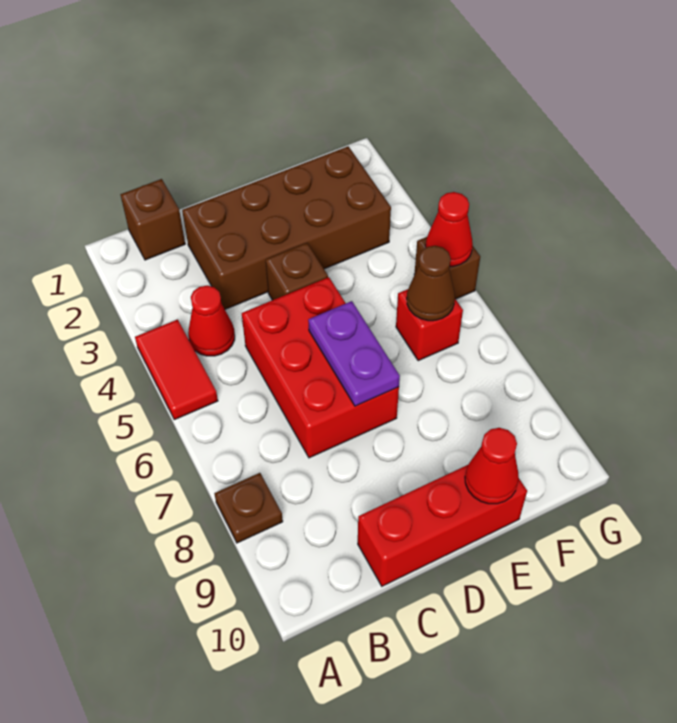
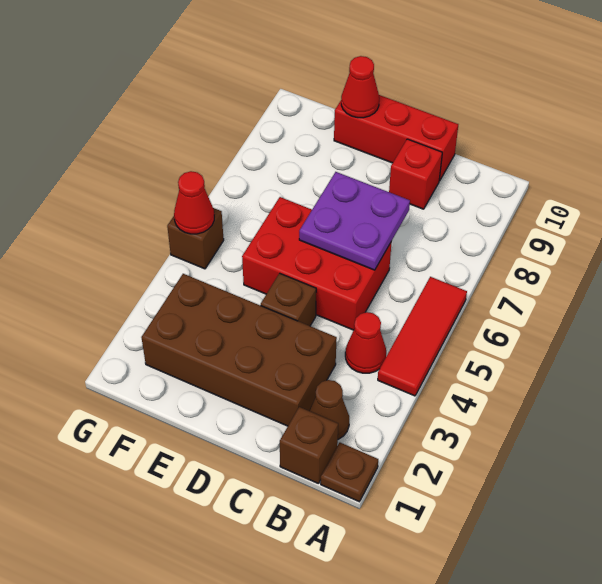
red tile A4:A5 level 1 -> red tile A4:A6 level 1
brown plate A8 level 1 -> brown plate A1 level 1
red brick C5:D7 level 1 -> red brick C5:E6 level 1
purple plate D6:D7 level 2 -> purple plate C6:D7 level 2
red brick F6 level 1 -> red brick C9 level 1
brown cone F6 level 2 -> brown cone B2 level 1

